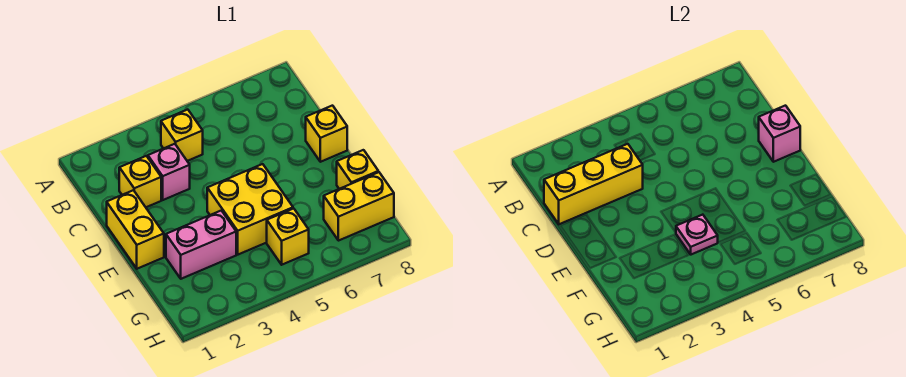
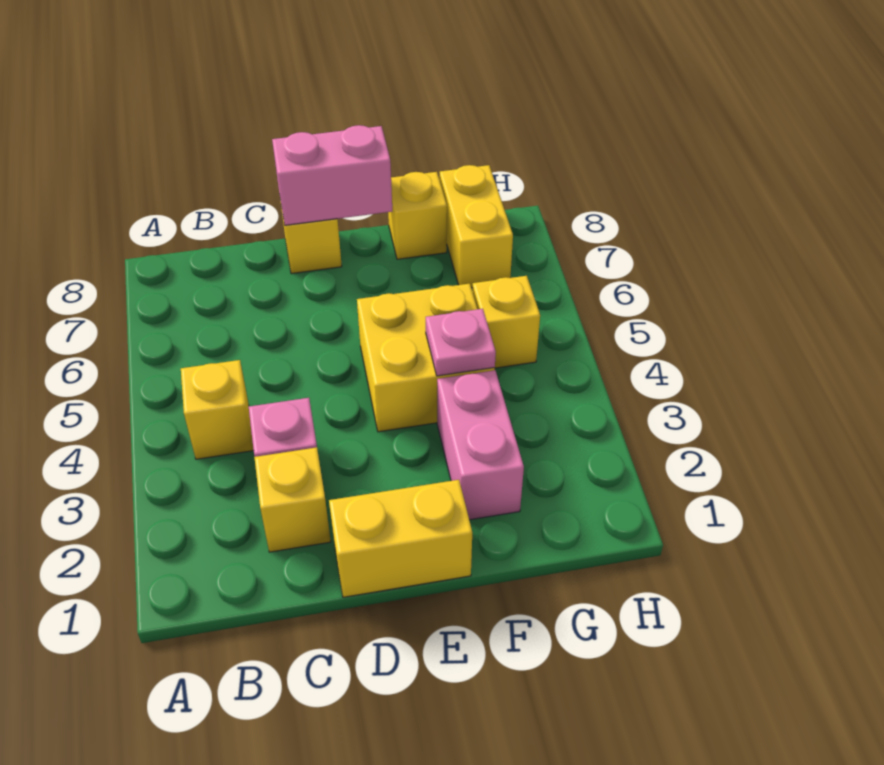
yellow brick C1:C3 level 2 -> none
pink brick D8 level 2 -> pink brick D8:E8 level 2

